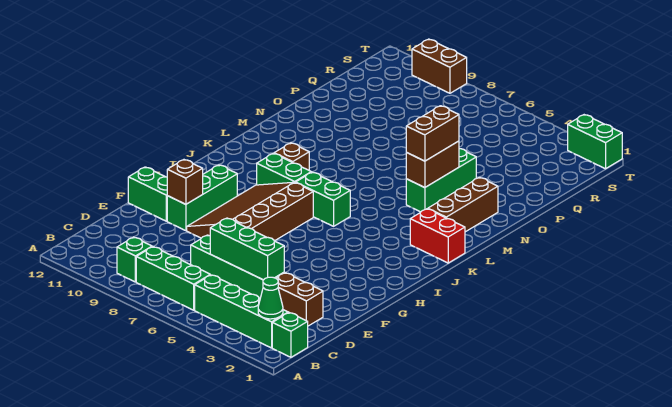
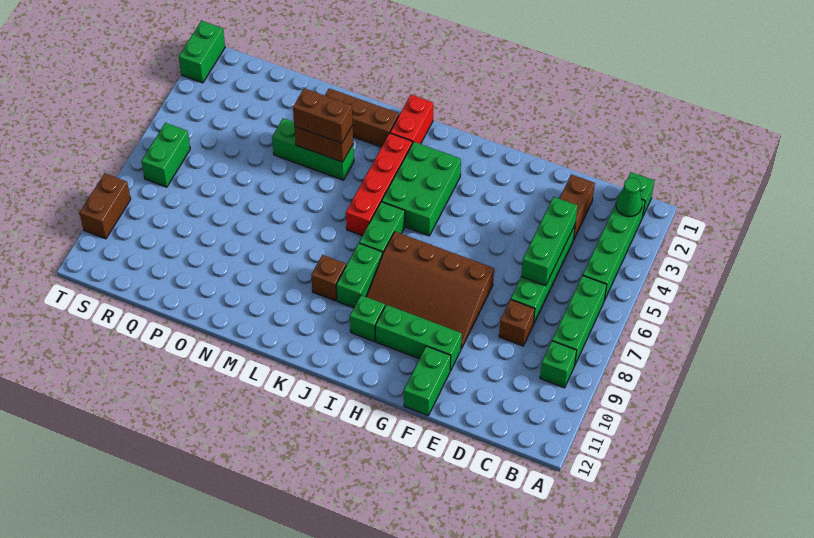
brown brick F10 level 2 -> brown brick D8 level 1
none -> green brick I3:J5 level 1
none -> green brick I10 level 1
none -> red brick K3:K6 level 1
none -> green brick S6:S7 level 1

